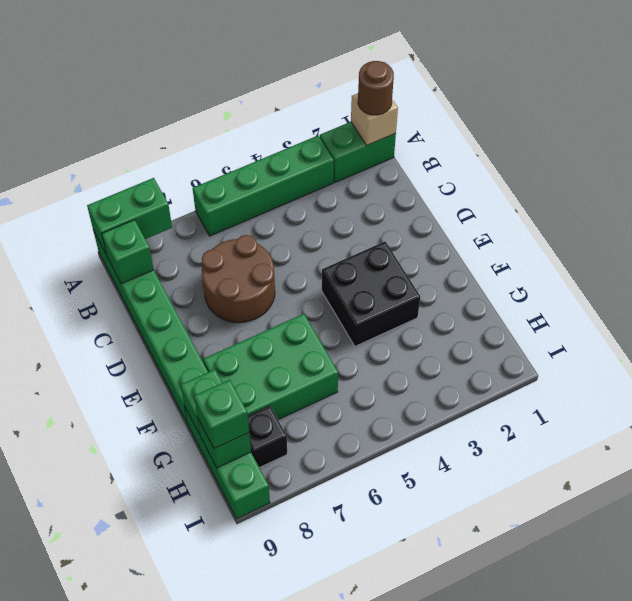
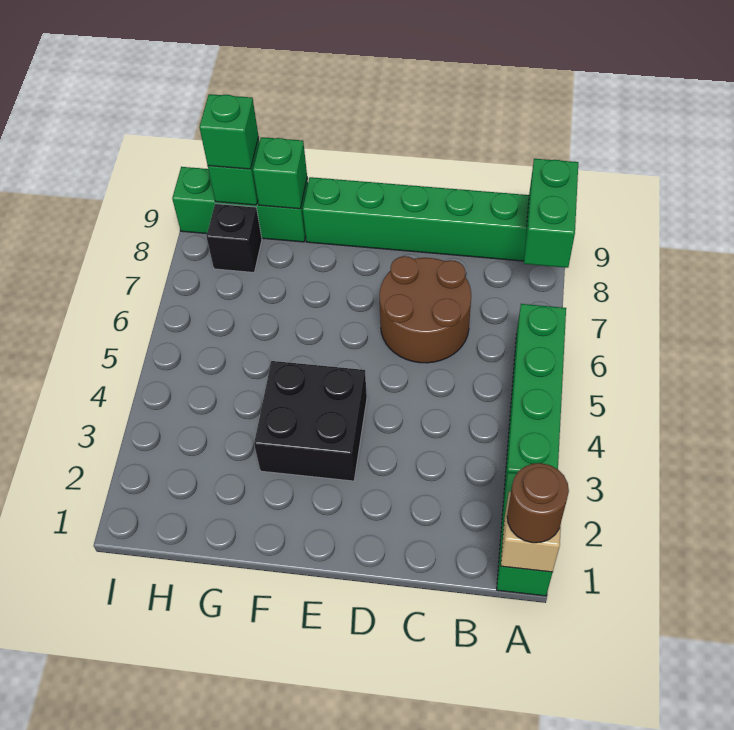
green brick B9 level 2 -> none
green brick F6:G8 level 1 -> none

